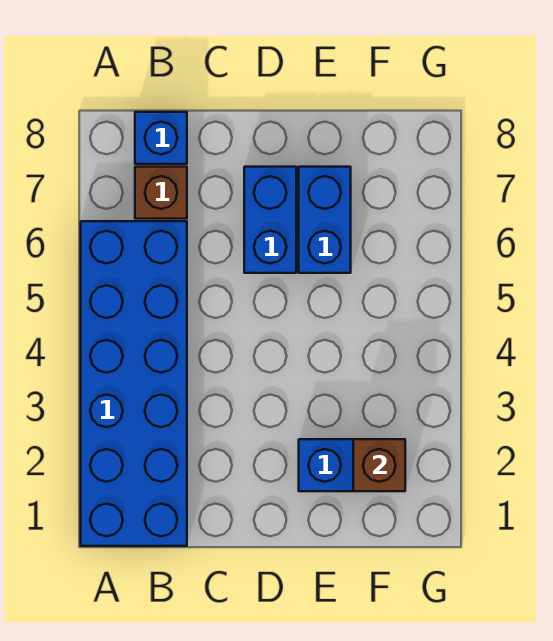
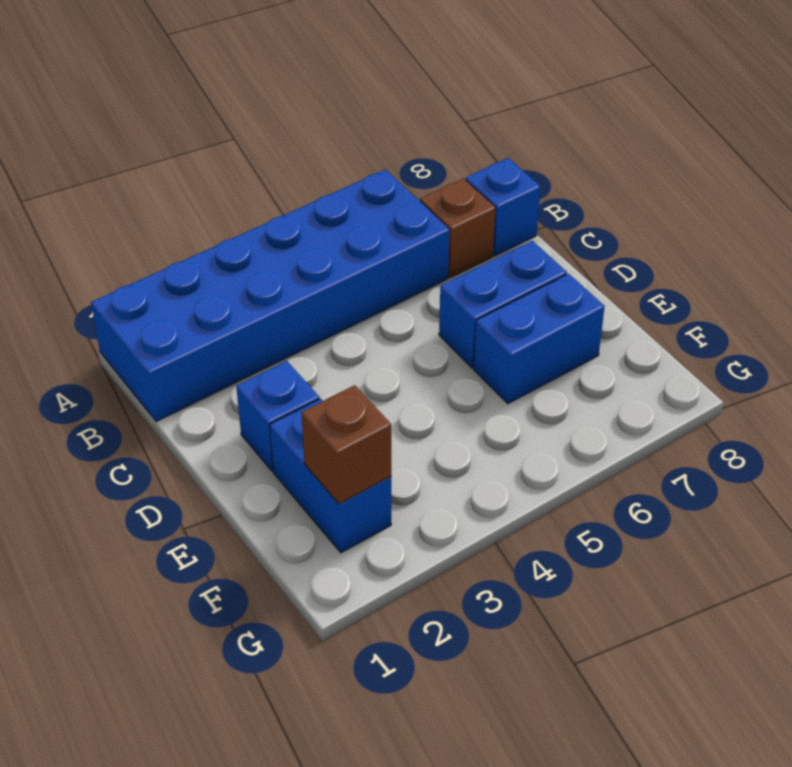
none -> blue brick D2 level 1

